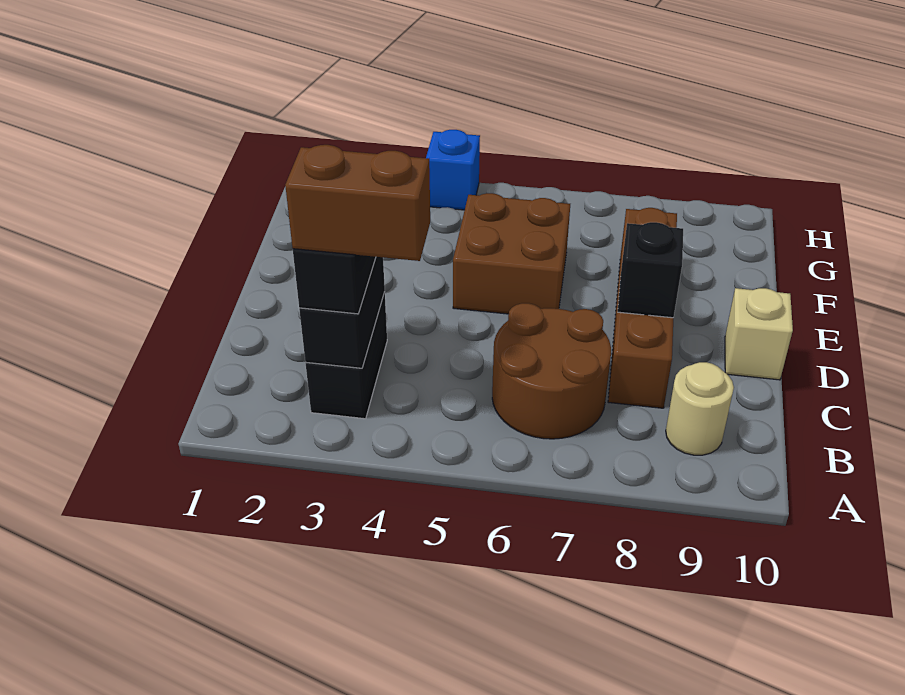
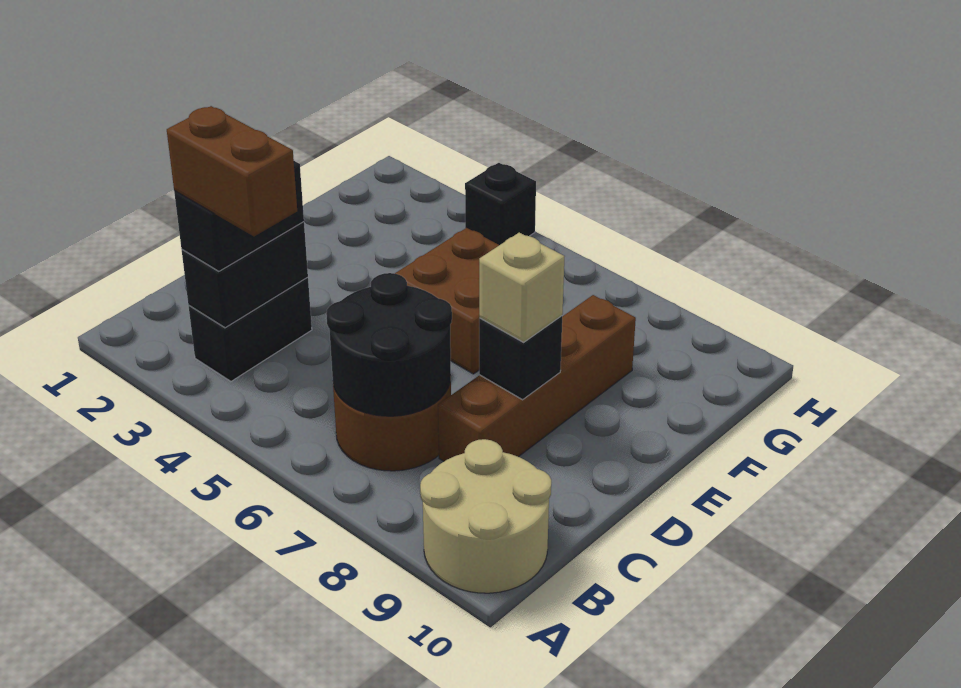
none -> black round brick B6:C7 level 2
tan round brick B9 level 1 -> tan round brick A9:B10 level 1
tan brick D10 level 1 -> tan brick D8 level 3
blue brick H4 level 1 -> black brick H4 level 1

